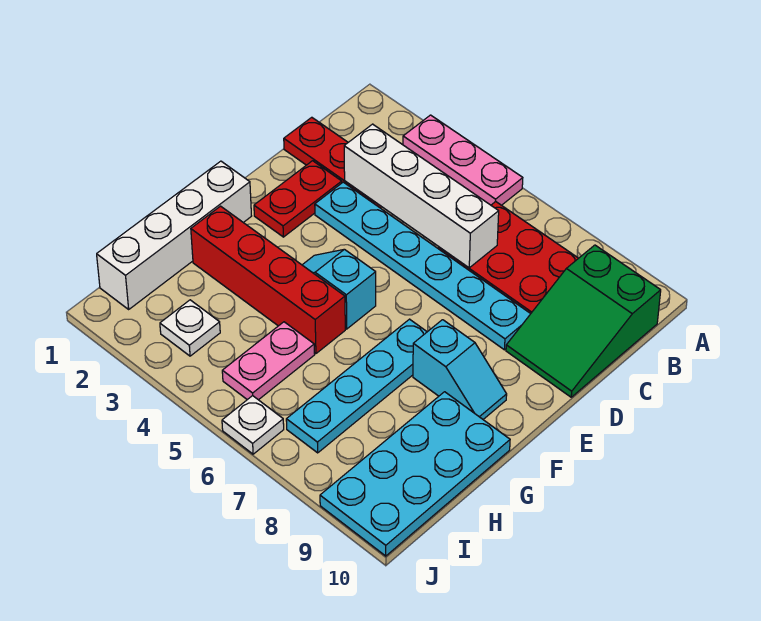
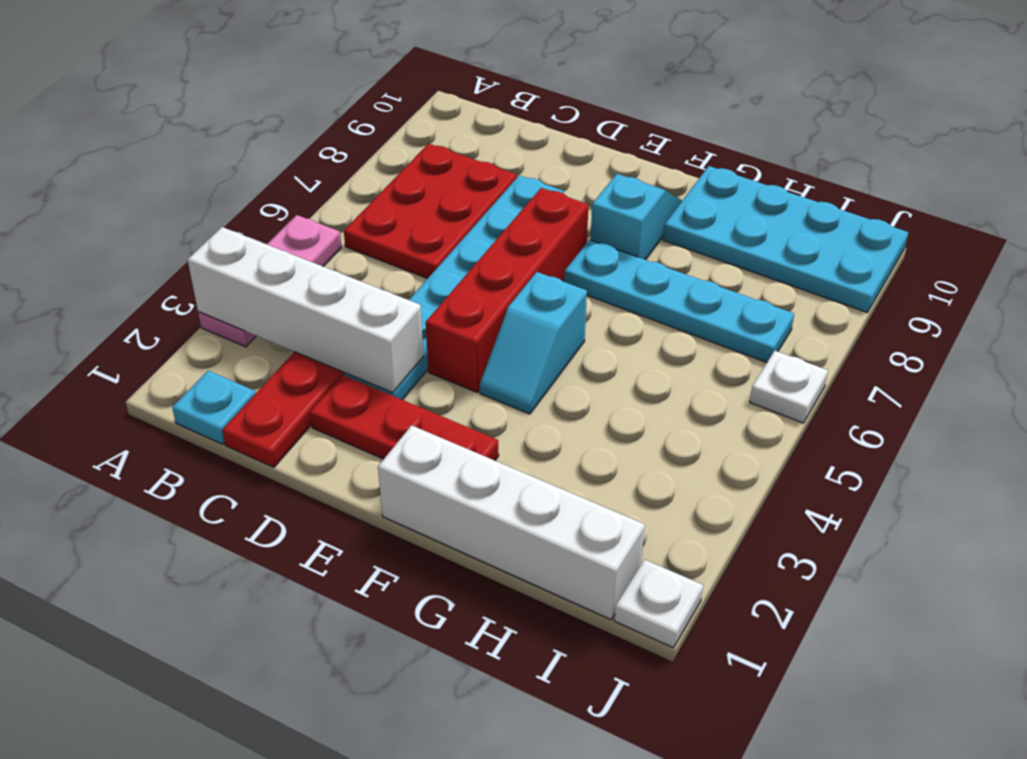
none -> cyan plate B1 level 1
green slope B9:D10 level 1 top B -> none
white brick C3:C6 level 2 -> white brick A3:D3 level 2
red plate D2:E2 level 1 -> red plate D2:F2 level 1
red brick G2:G5 level 1 -> red brick E4:E7 level 1
pink plate H5:I5 level 1 -> none
white plate I3 level 1 -> white plate J1 level 1

